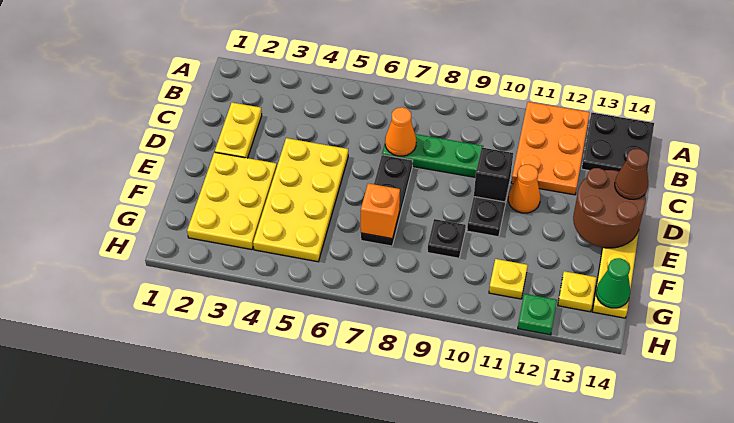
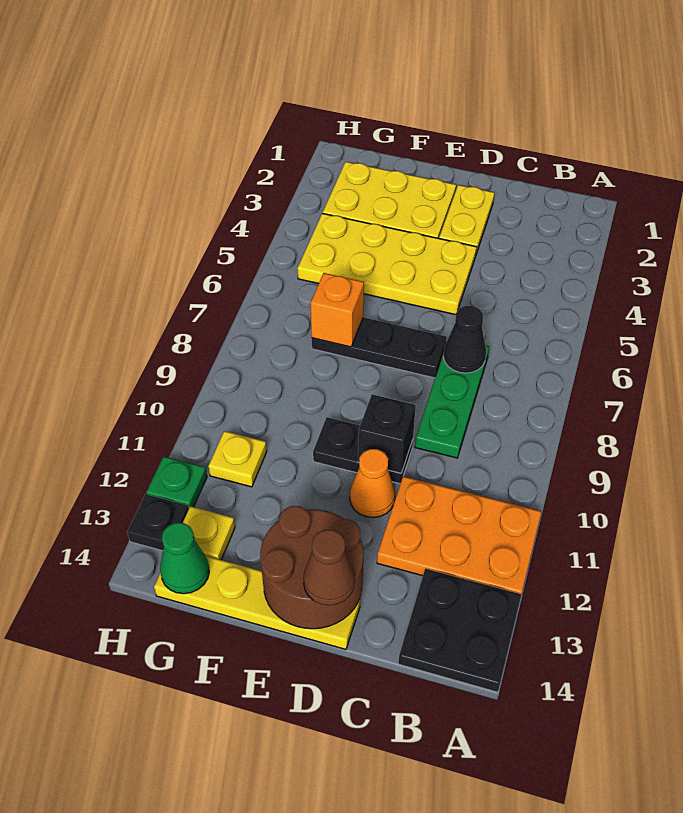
yellow plate C2:D2 level 1 -> yellow plate D2:D3 level 1
orange cone C7 level 2 -> black cone C7 level 2
black plate F9 level 1 -> black plate H13 level 1

